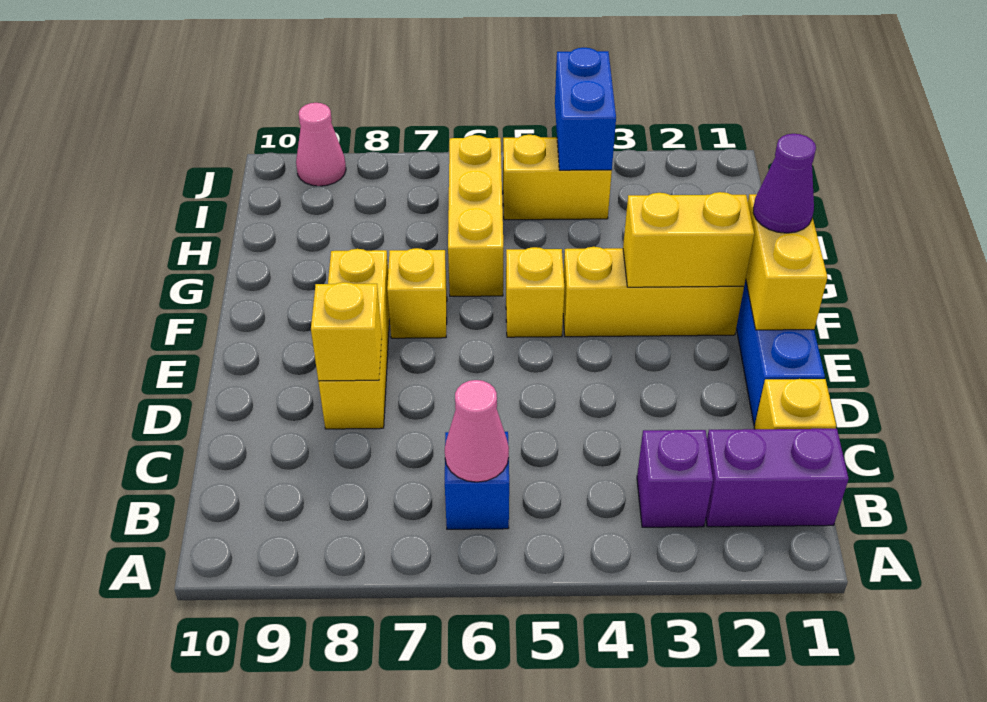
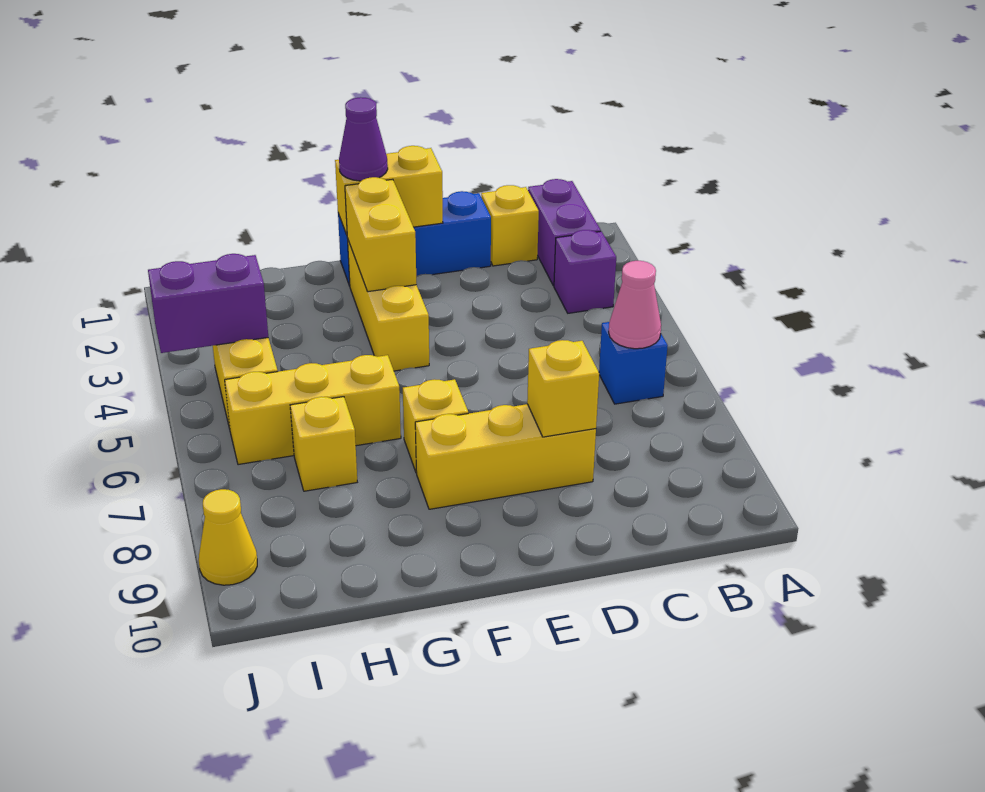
yellow brick F5 level 1 -> yellow brick H7 level 1
blue brick I4:J4 level 2 -> purple brick I4:J4 level 2
pink cone J9 level 1 -> yellow cone J9 level 1

